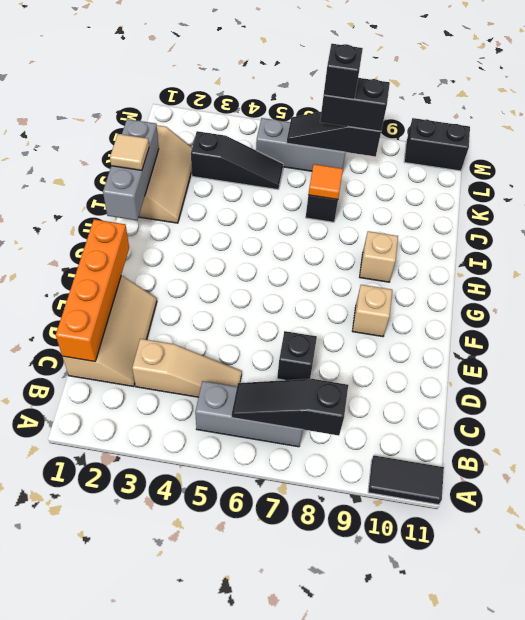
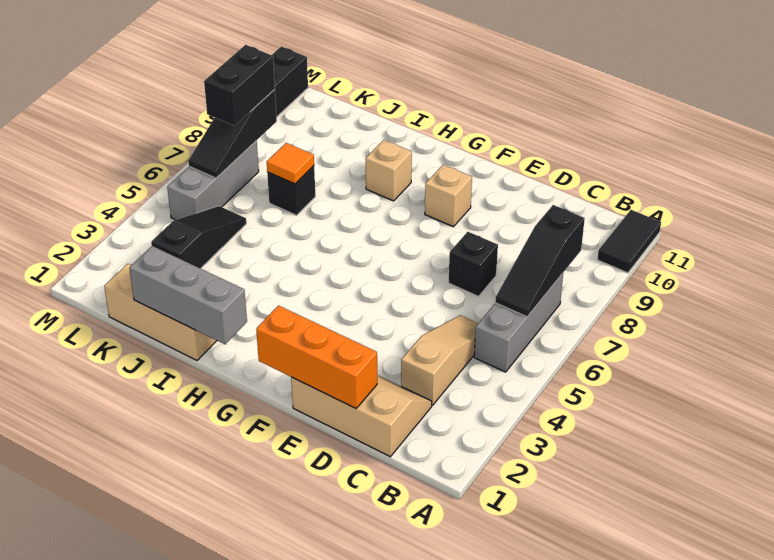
orange brick C1:F1 level 2 -> orange brick D1:F1 level 2
tan tile I1 level 3 -> none
black brick L7 level 4 -> none

